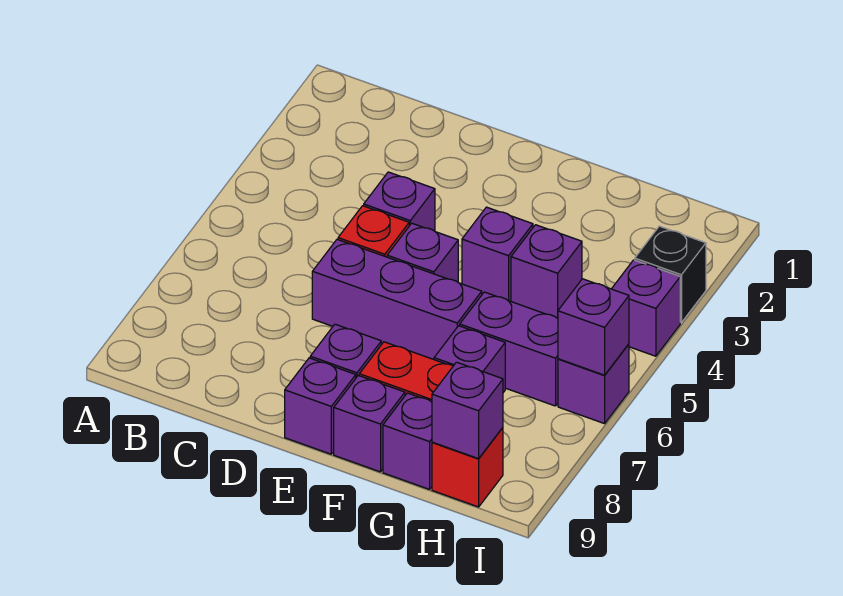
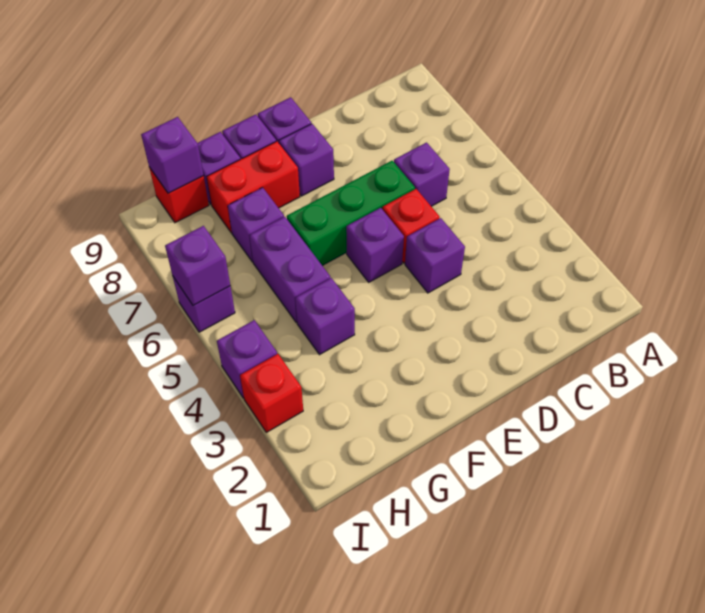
purple brick D6:F6 level 1 -> green brick D6:F6 level 1
purple brick F4 level 1 -> purple brick C6 level 1
purple brick G6:H6 level 1 -> purple brick G5:G6 level 1
black brick I3 level 1 -> red brick I3 level 1

